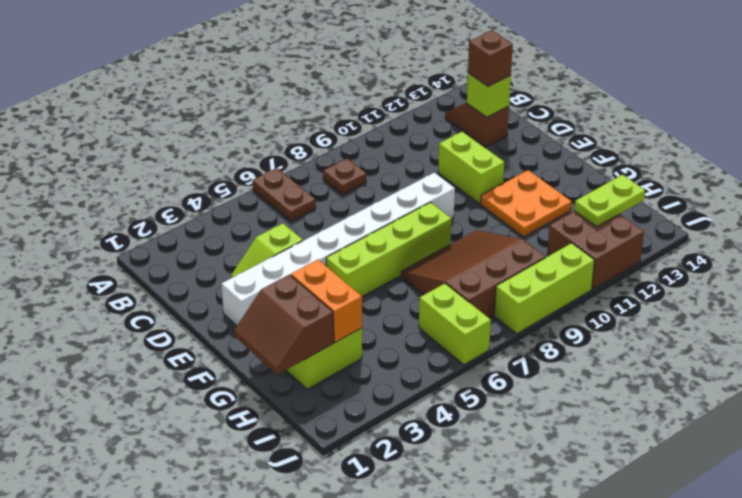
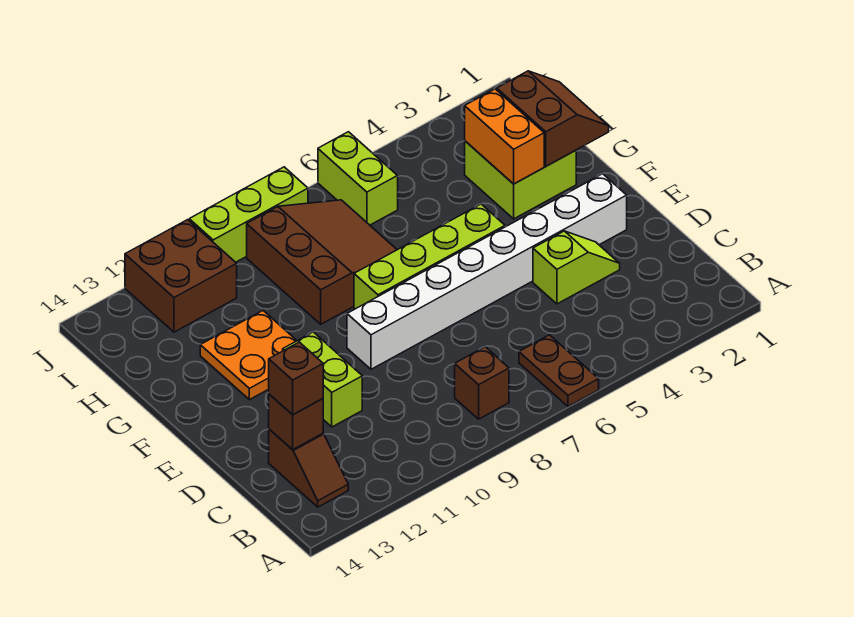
brown plate B8 level 1 -> brown brick B8 level 1
lime brick C13 level 2 -> brown brick C13 level 2
brown slope G7:I9 level 1 top I -> brown slope G7:I9 level 1 top 9
lime plate I12:I13 level 2 -> none

